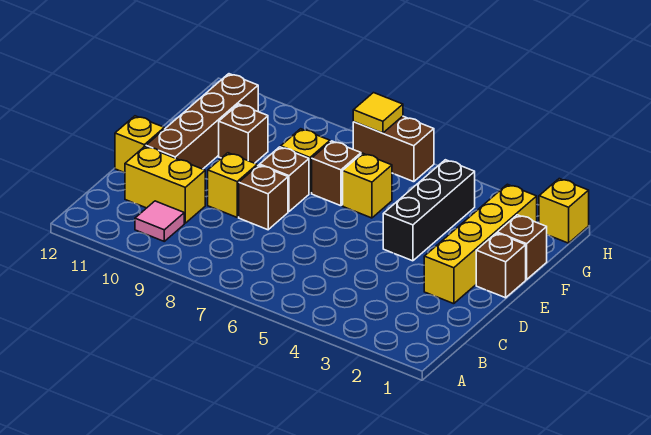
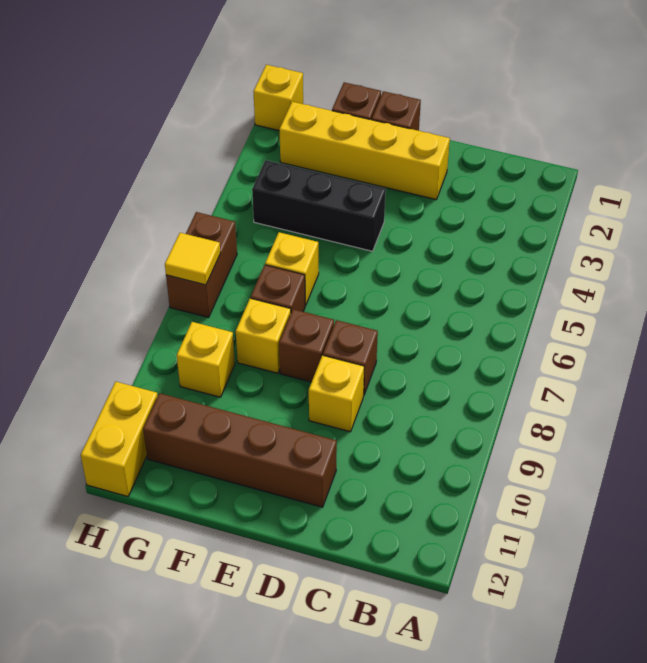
pink tile B10 level 1 -> none
yellow brick C10:C11 level 1 -> yellow brick H11:H12 level 1
yellow brick D12 level 1 -> yellow brick G9 level 1
brown brick F10 level 1 -> none

